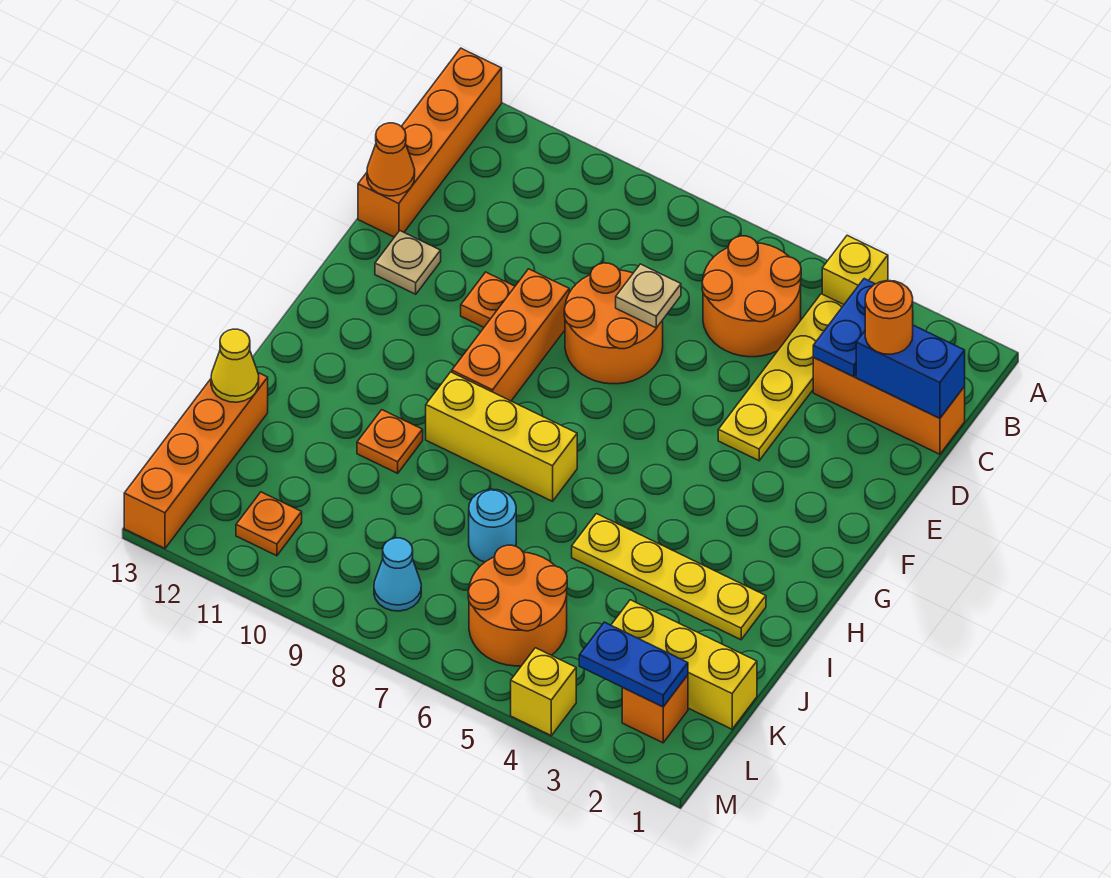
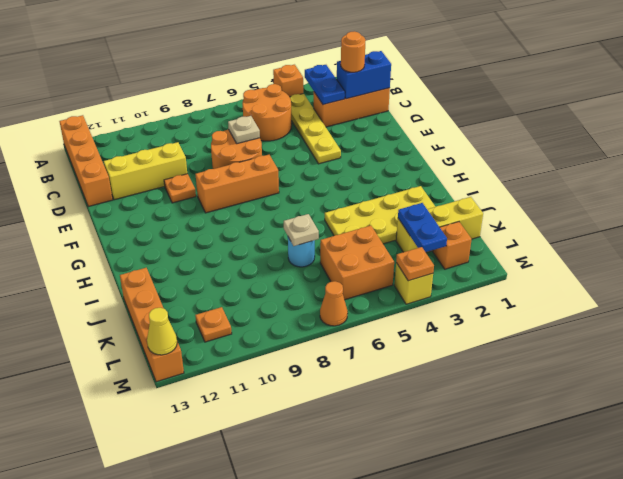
yellow brick A4 level 1 -> orange brick A4 level 1
orange cone D13 level 2 -> orange cone M7 level 1
orange brick E9:G9 level 1 -> orange brick F7:F9 level 1
tan plate E12 level 1 -> tan plate J7 level 2
yellow brick H7:H9 level 1 -> yellow brick D10:D12 level 1
yellow plate I2:I5 level 1 -> yellow plate I2:J5 level 1
orange plate I10 level 1 -> orange plate M4 level 2
yellow cone J13 level 2 -> yellow cone M13 level 2
orange round brick K5:L6 level 1 -> orange brick K5:L6 level 1
blue plate L2:L3 level 2 -> blue plate K3:L3 level 2
cyan cone L8 level 1 -> none

